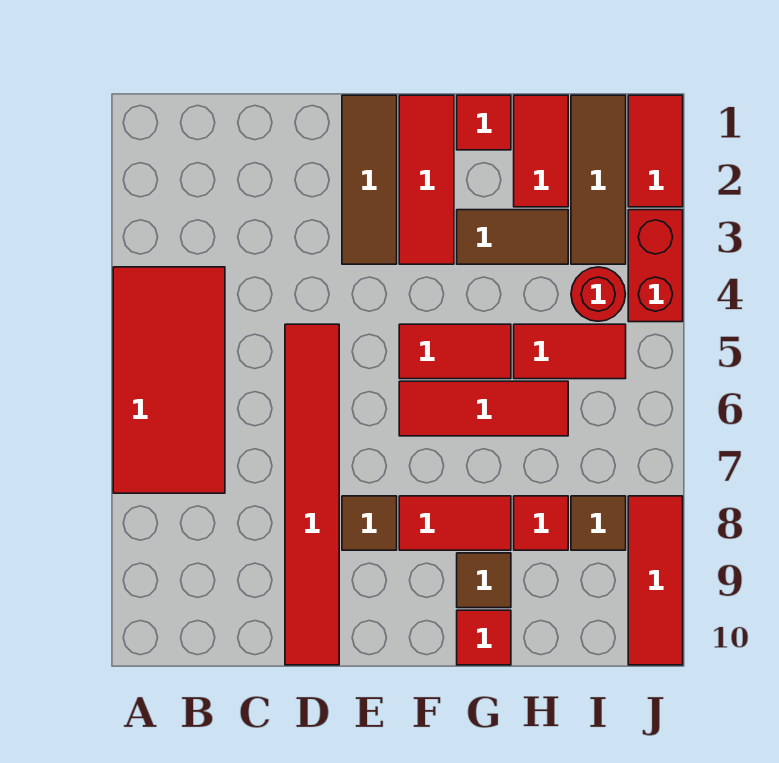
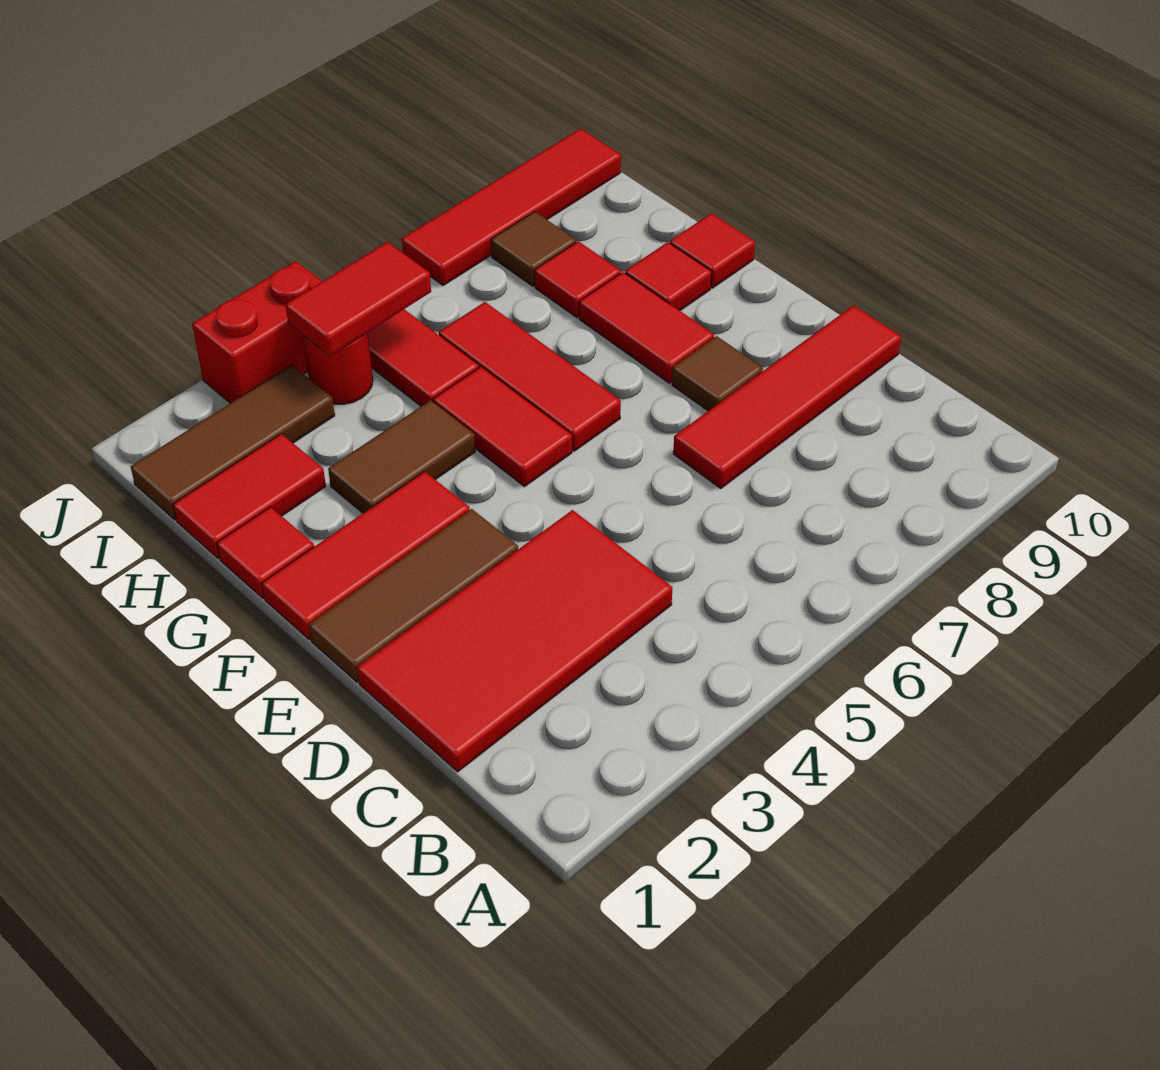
red tile A4:B7 level 1 -> red tile C1:D4 level 1
red tile D5:D10 level 1 -> red tile D7:D10 level 1
brown tile G3:H3 level 1 -> brown tile G3:G4 level 1
brown tile G9 level 1 -> red tile G9 level 1
red tile J1:J2 level 1 -> red tile I4:I5 level 2
red tile J8:J10 level 1 -> red tile J7:J10 level 1

